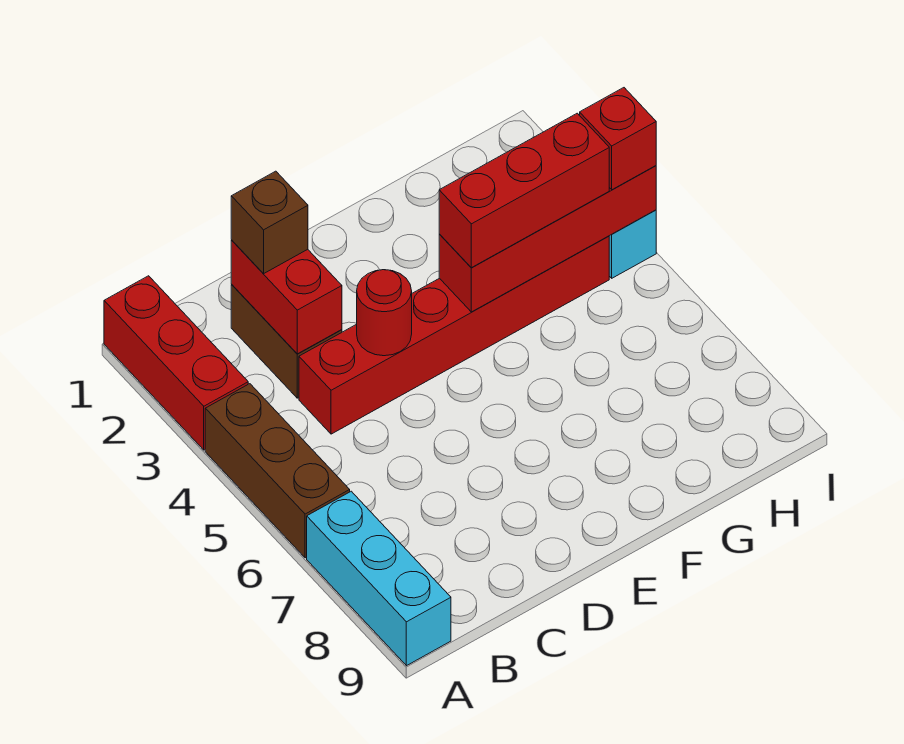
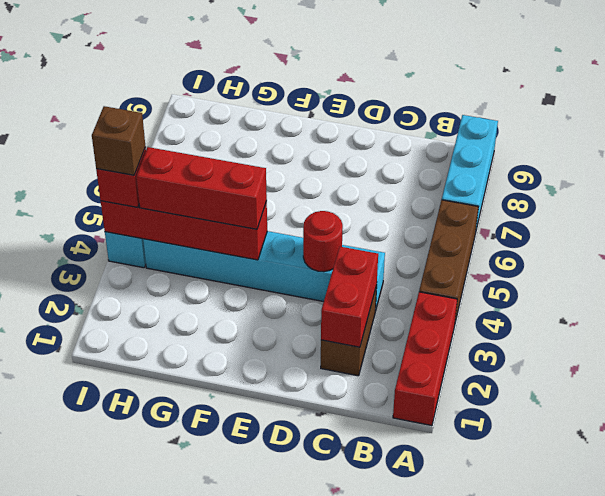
brown brick C2 level 3 -> brown brick I4 level 4
red brick C4:H4 level 1 -> cyan brick C4:H4 level 1

